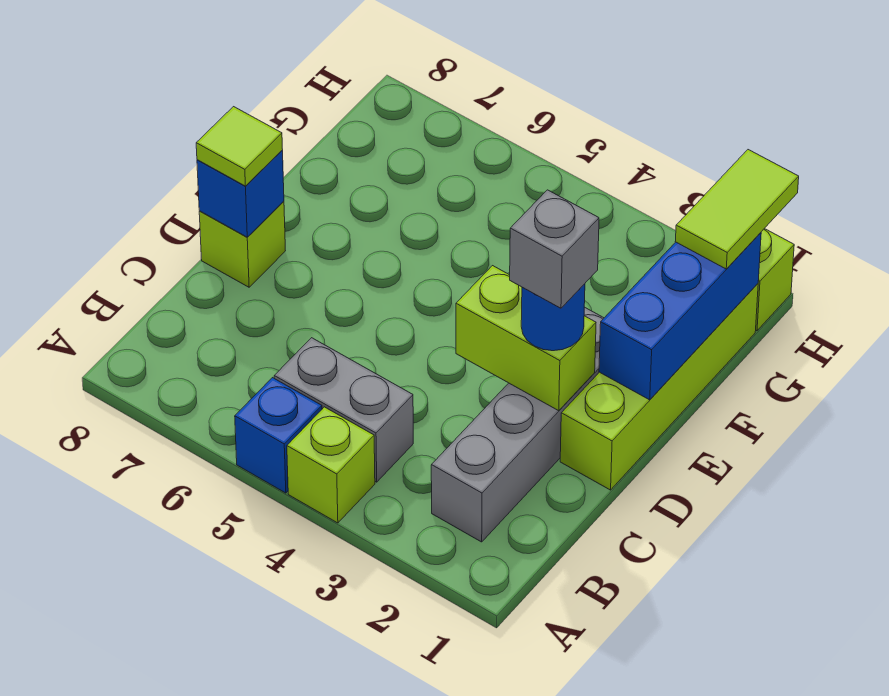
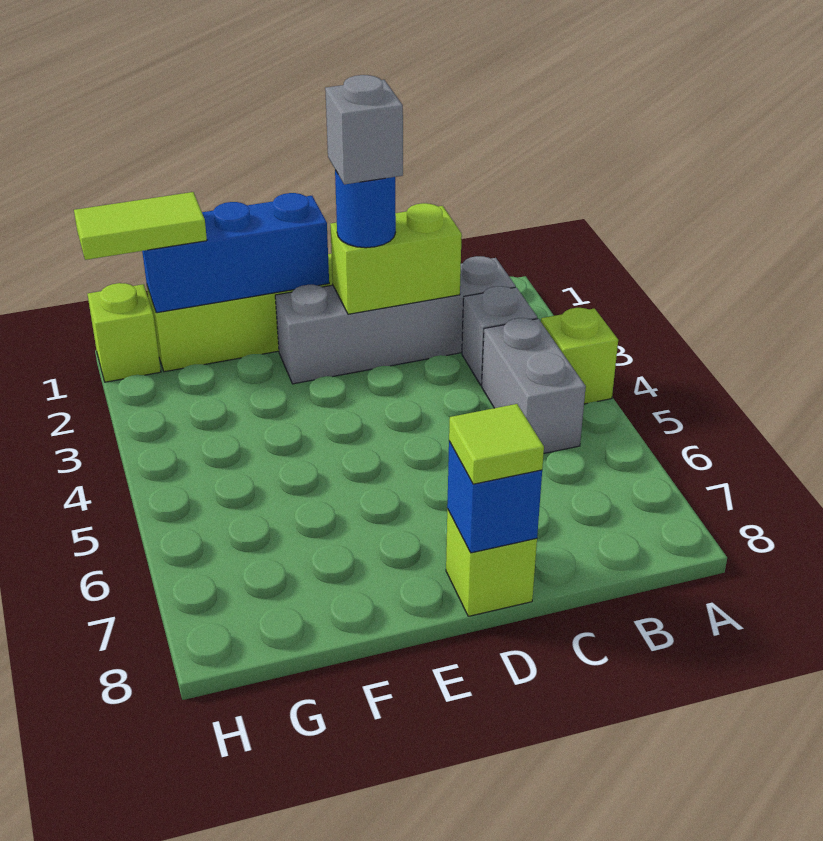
blue brick A5 level 1 -> none
none -> grey brick B3 level 1
lime brick D2:D3 level 2 -> lime brick C2:D2 level 2

